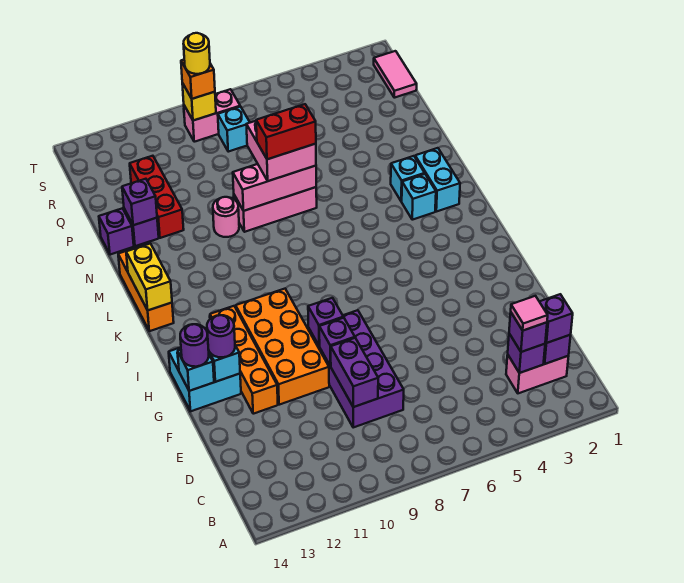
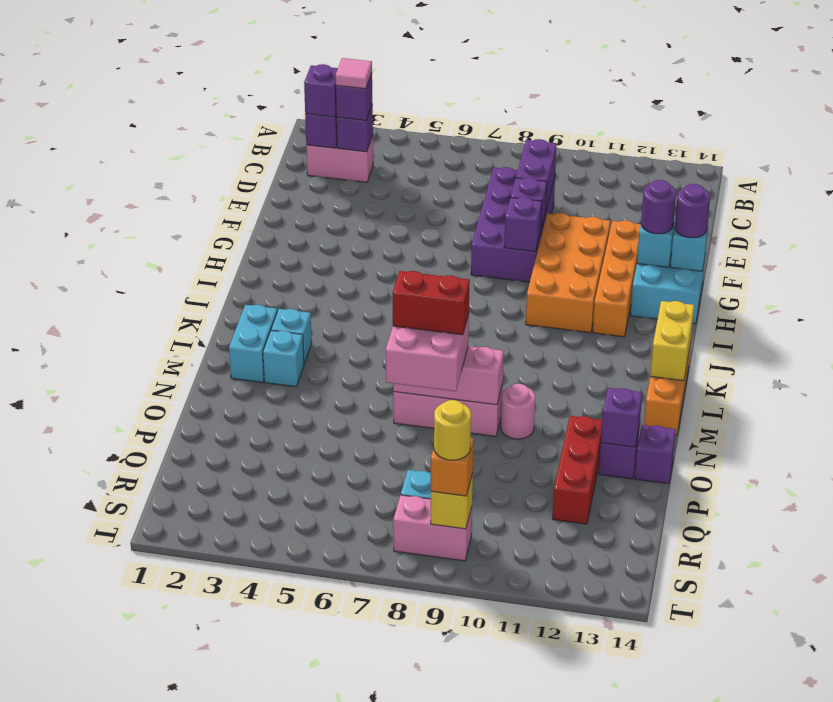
pink tile R1:S1 level 1 -> none

